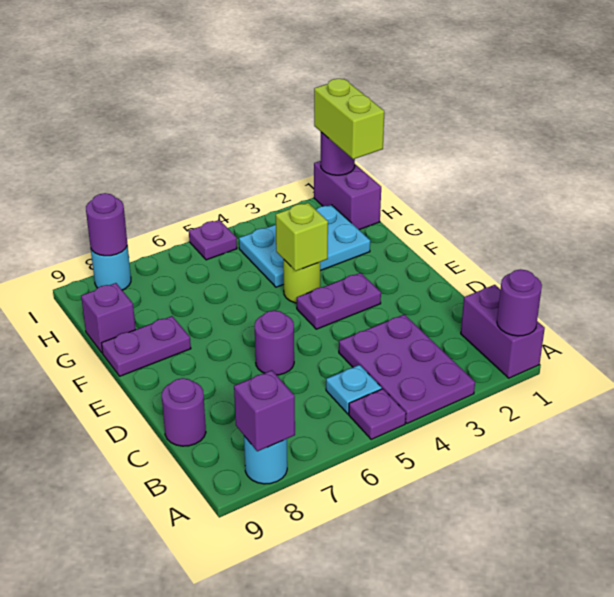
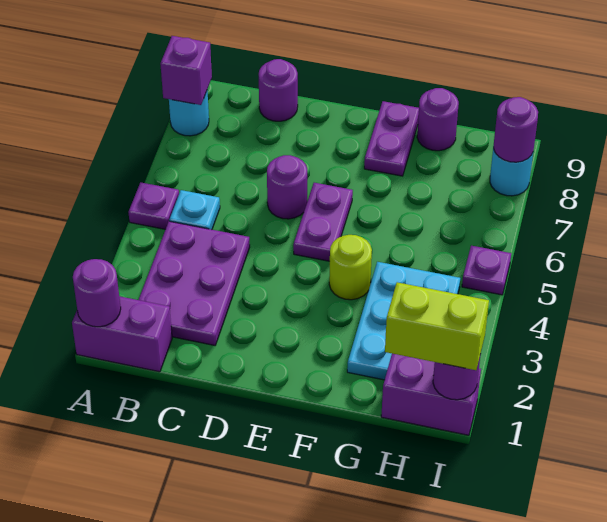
purple plate A3:C4 level 1 -> purple plate B2:C4 level 1
purple plate E3:E4 level 1 -> purple plate E5:E6 level 1
lime brick F4 level 2 -> none
purple brick G9 level 1 -> purple round brick G9 level 1

